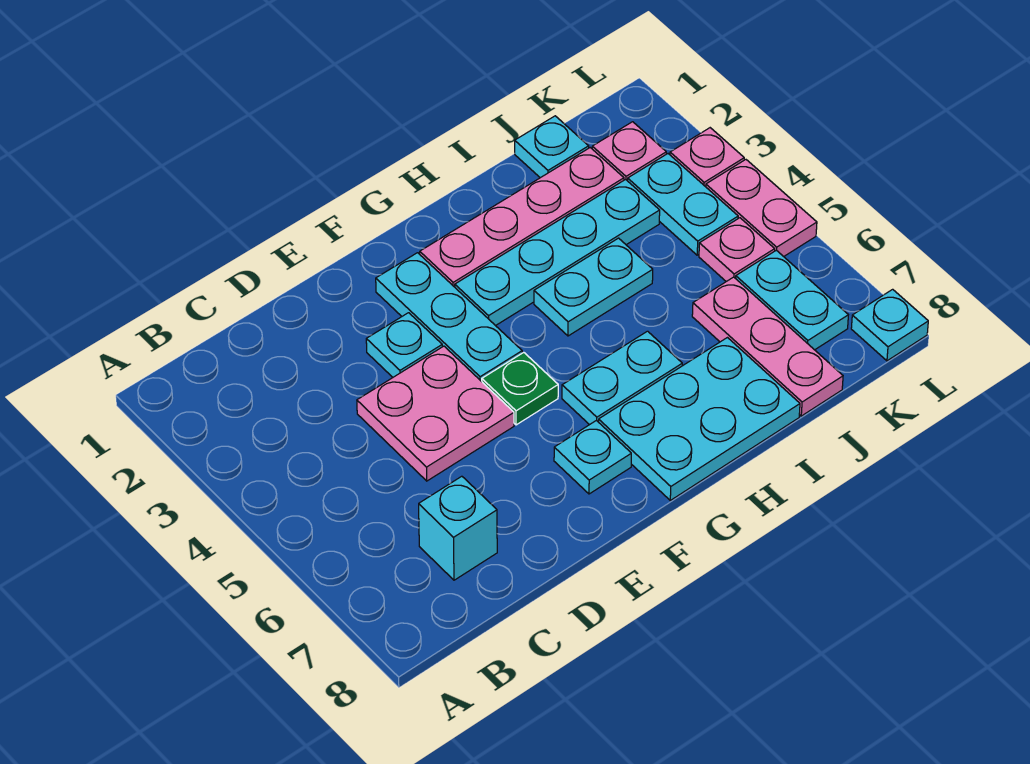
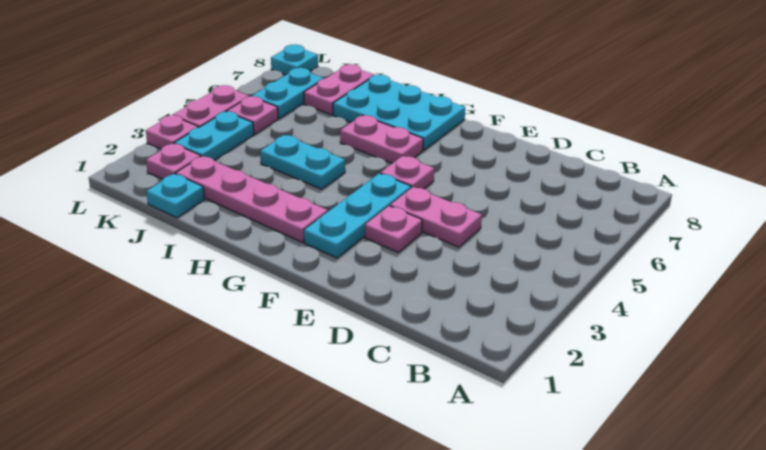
cyan brick C7 level 1 -> none
pink plate D4:E5 level 1 -> pink plate D4:E4 level 1
cyan plate E3 level 1 -> pink plate E3 level 1
green plate F5 level 1 -> pink plate F5 level 1
cyan plate F7 level 1 -> none
cyan plate G3:J3 level 1 -> none
cyan plate G6:H6 level 1 -> pink plate G6:H6 level 1
pink plate J6:J8 level 1 -> pink plate J7:J8 level 1

